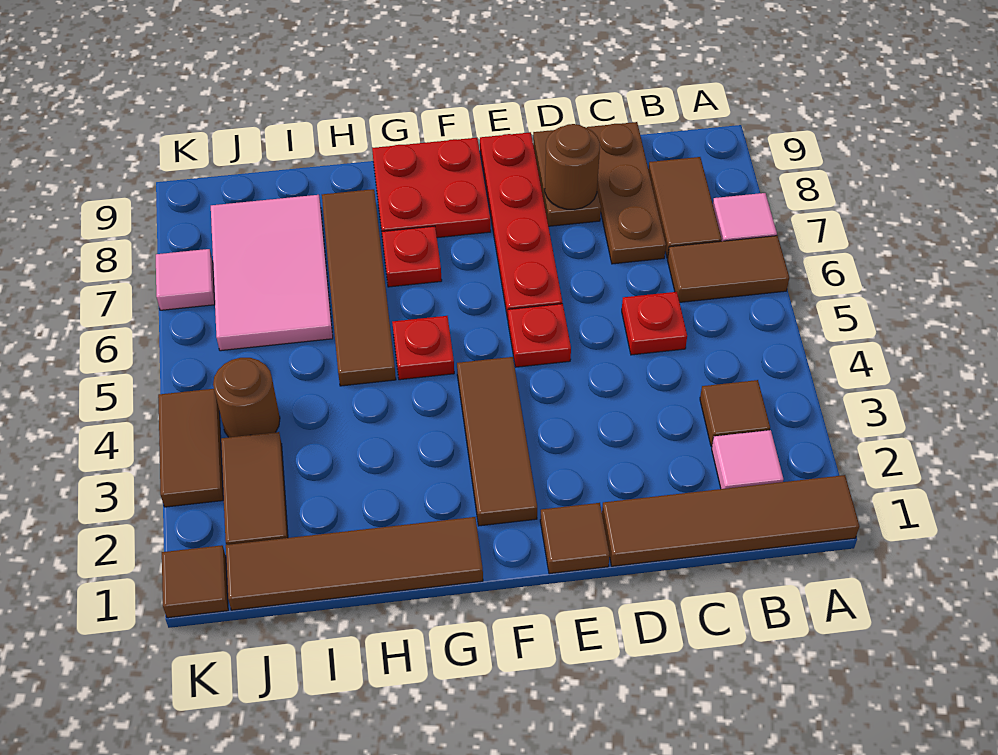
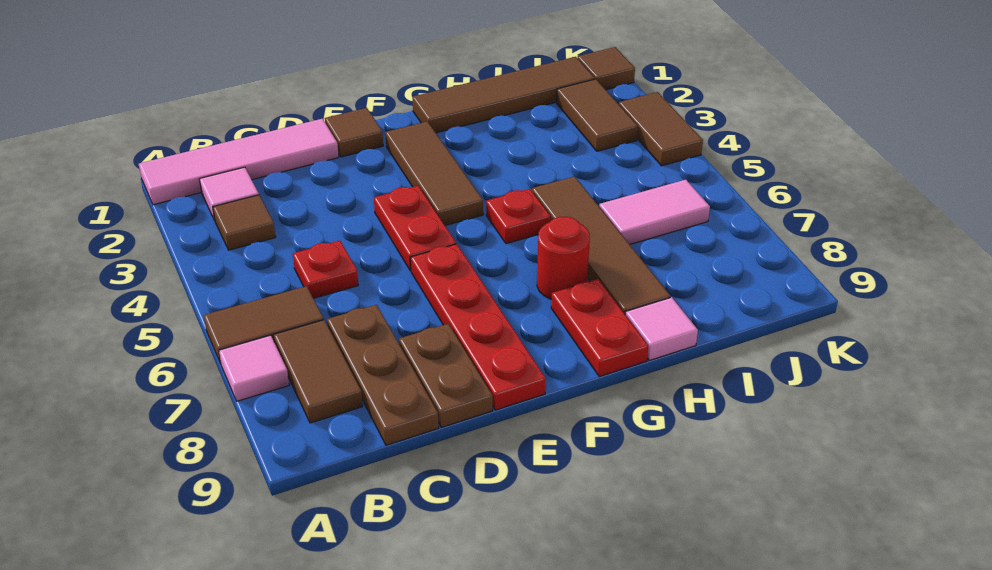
brown tile A1:D1 level 1 -> pink tile A1:D1 level 1
brown round brick D8 level 2 -> none
red plate E5 level 1 -> red plate E4:E5 level 1
red plate F8:G9 level 1 -> red plate G8:G9 level 1
red plate G7 level 1 -> red round brick G7 level 1
pink tile I6:J8 level 1 -> pink tile I6:J6 level 1
brown round brick J4 level 1 -> none
pink tile K7 level 1 -> pink tile H9 level 1

